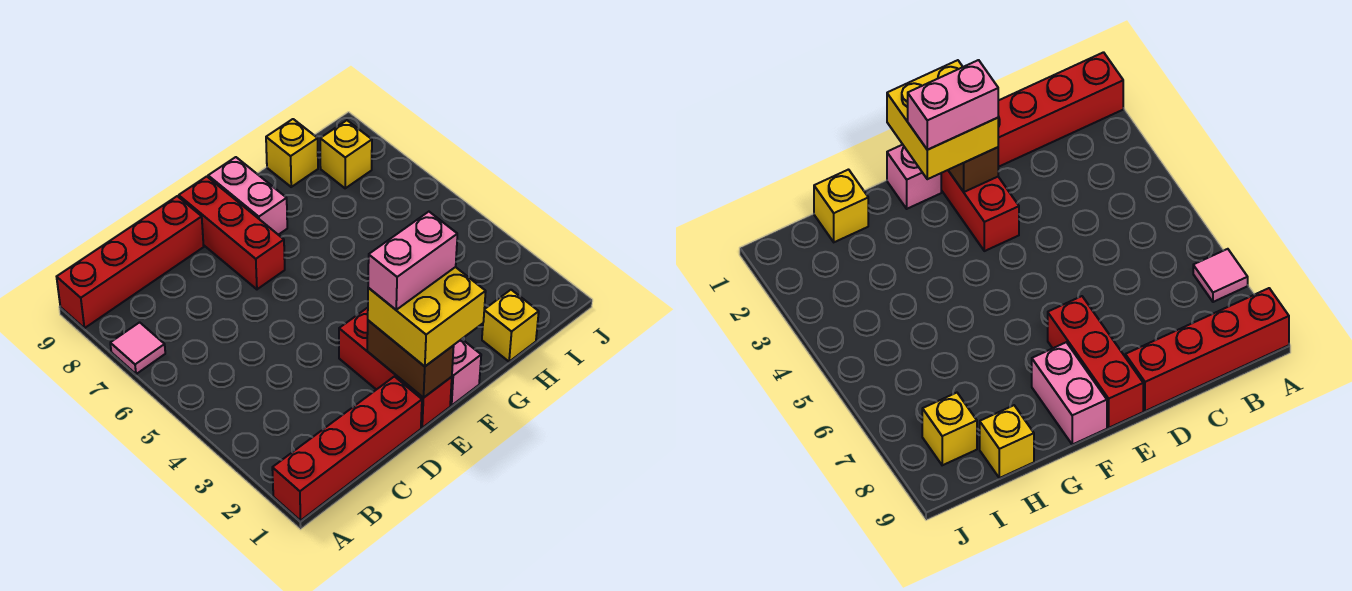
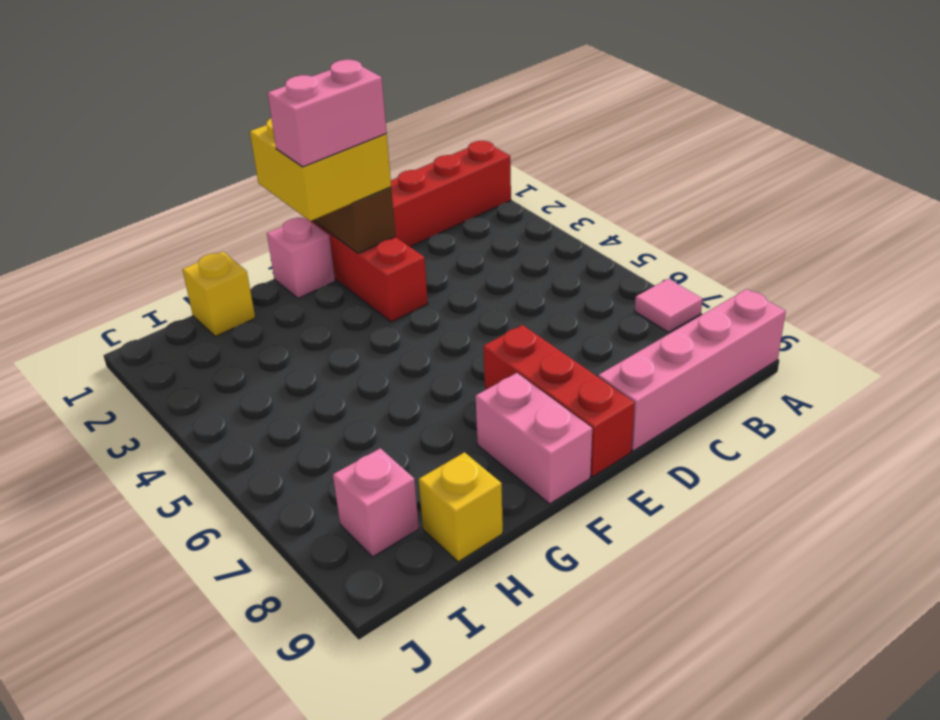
red brick A9:D9 level 1 -> pink brick A9:D9 level 1
yellow brick I8 level 1 -> pink brick I8 level 1

